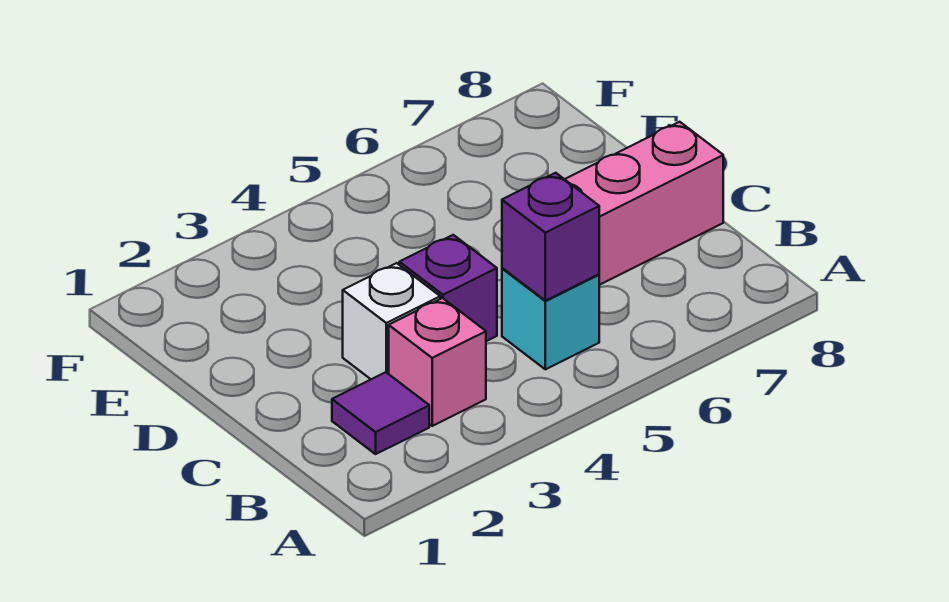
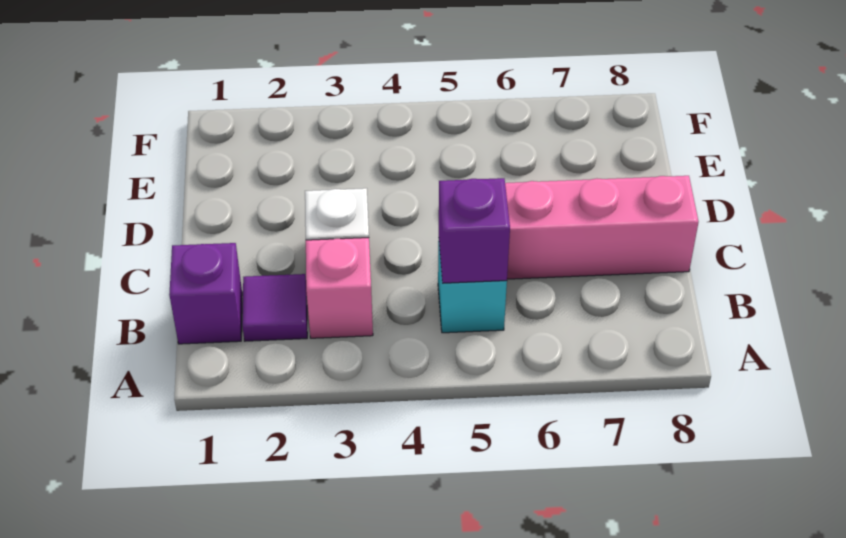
purple brick C4 level 1 -> purple brick B1 level 1

